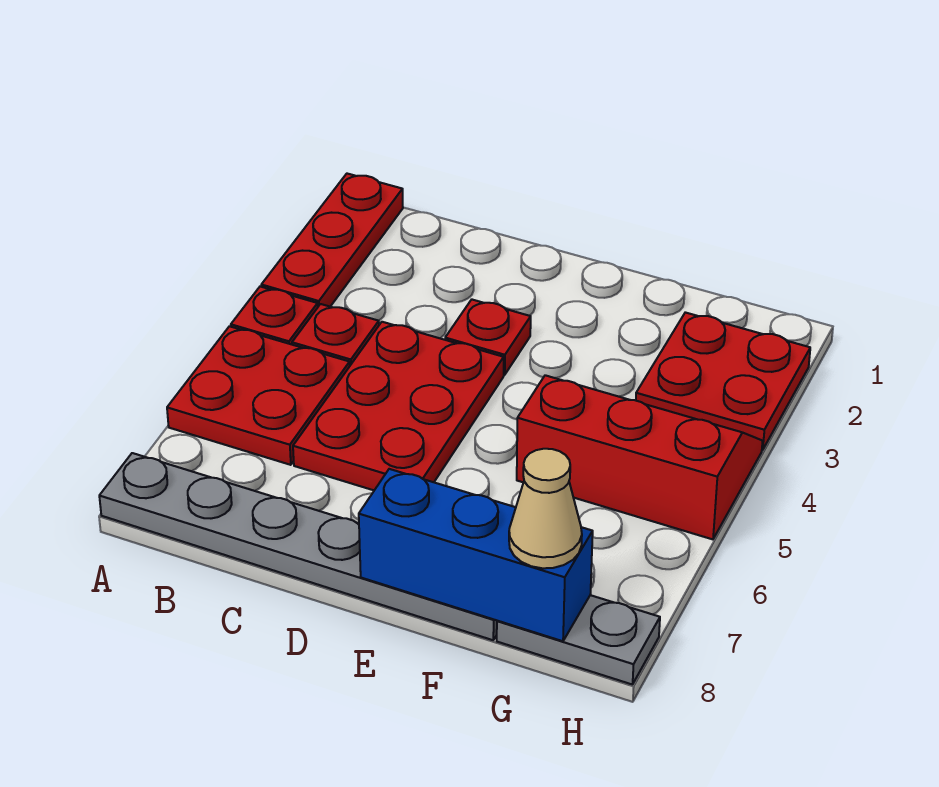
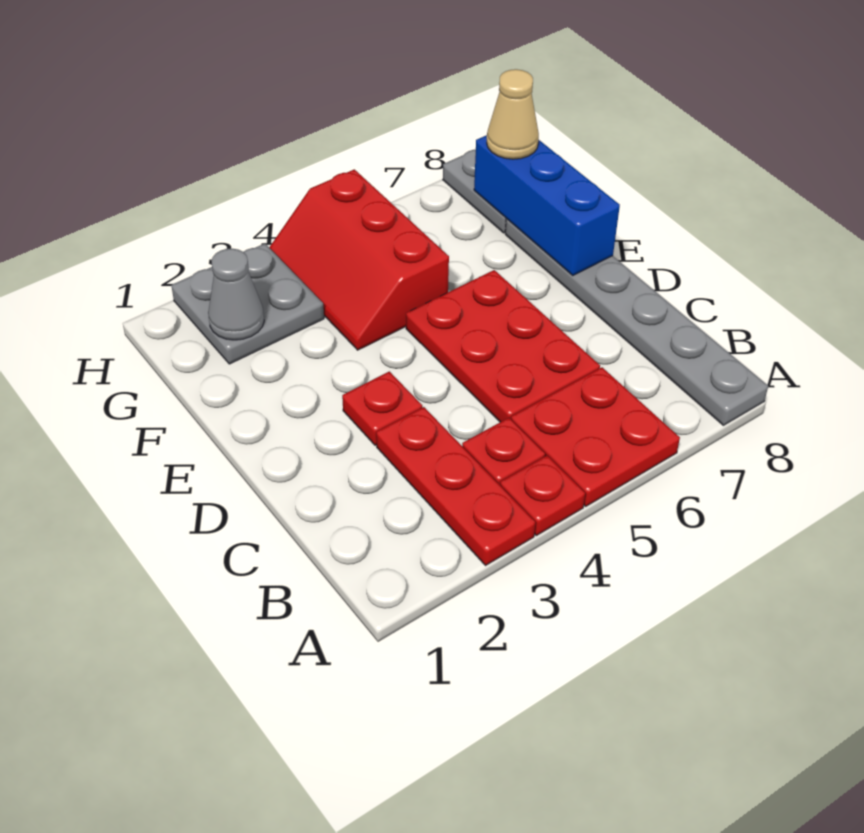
red plate A1:A3 level 1 -> red plate A3:C3 level 1
red plate C4:D6 level 1 -> red plate C5:E6 level 1
red plate G2:H3 level 1 -> grey plate G2:H3 level 1
none -> grey cone G2 level 2

